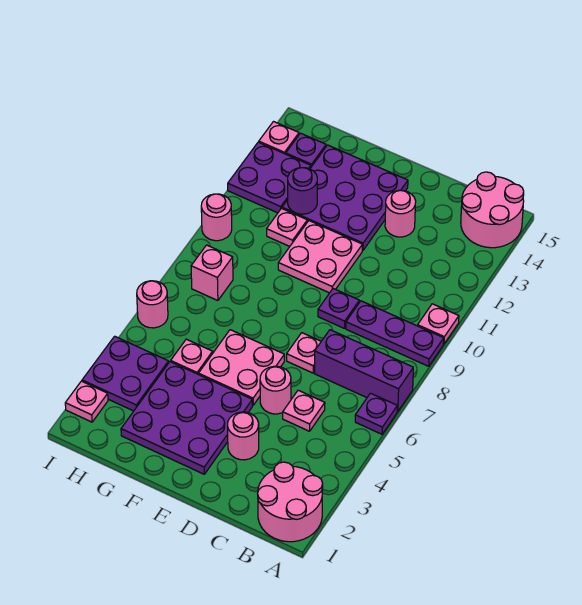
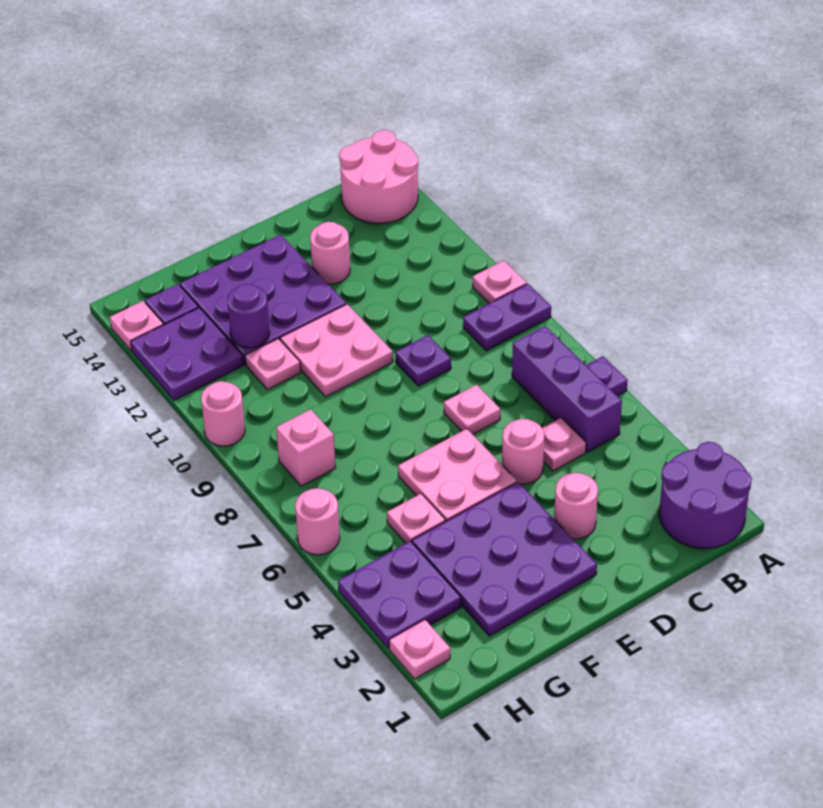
pink round brick A1:B2 level 1 -> purple round brick A1:B2 level 1
purple brick A7:C7 level 1 -> purple brick B5:B7 level 1
purple plate A9:C9 level 1 -> purple plate A9:B9 level 1

